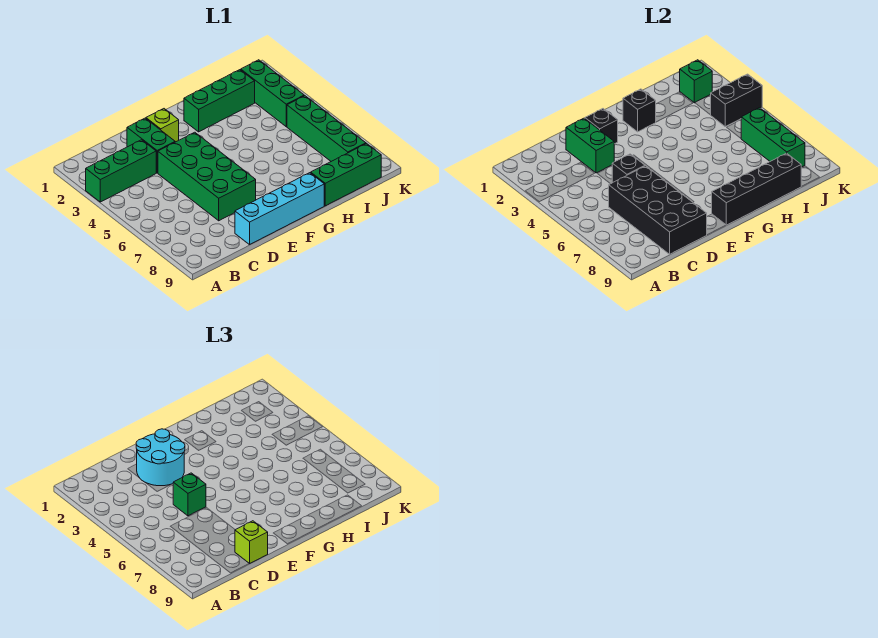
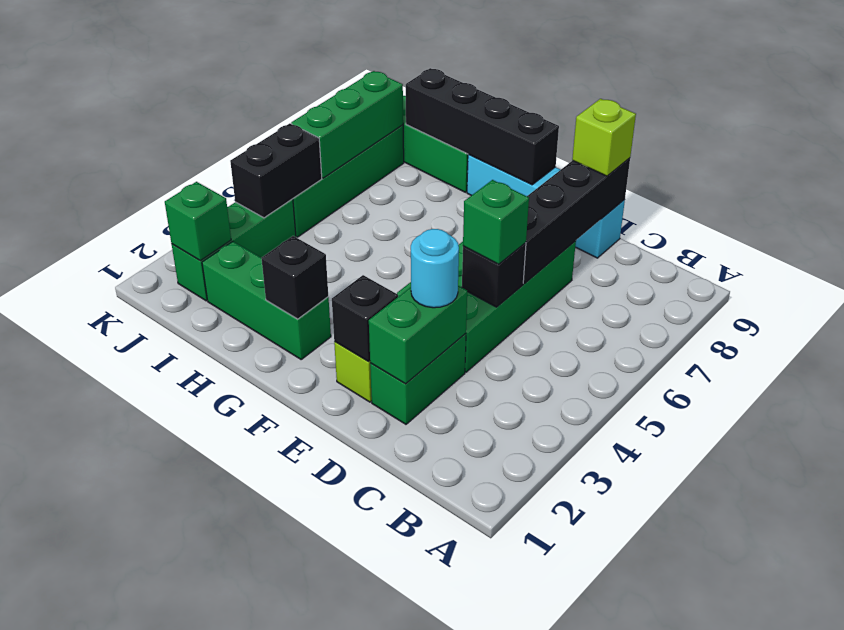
green brick A3:C3 level 1 -> none
black brick C6:D9 level 2 -> black brick D6:D9 level 2
cyan round brick D2:E3 level 3 -> cyan round brick D3 level 3
black brick J4:K4 level 2 -> black brick J4:J5 level 2

